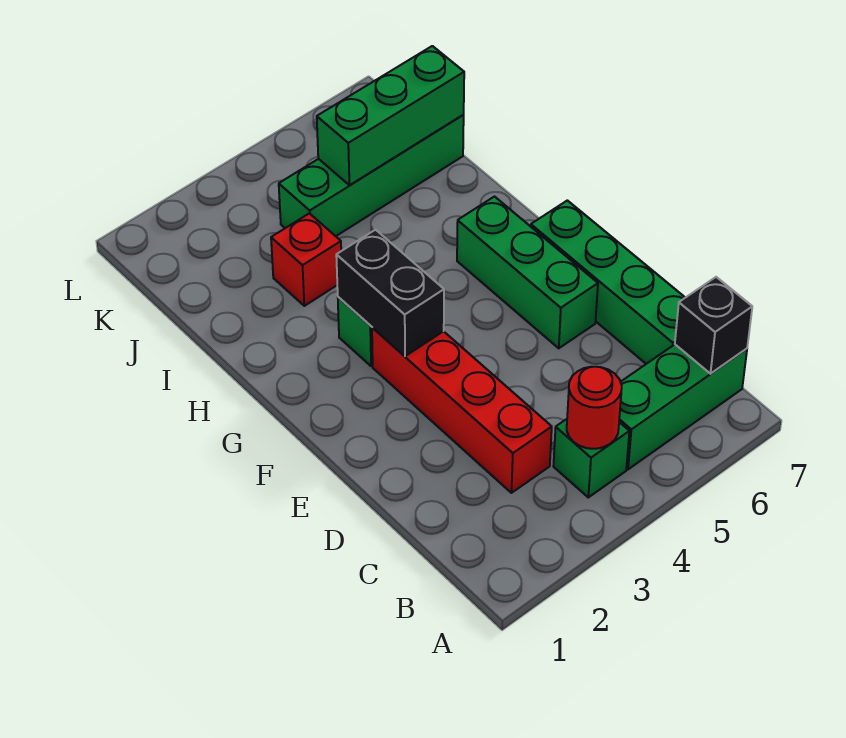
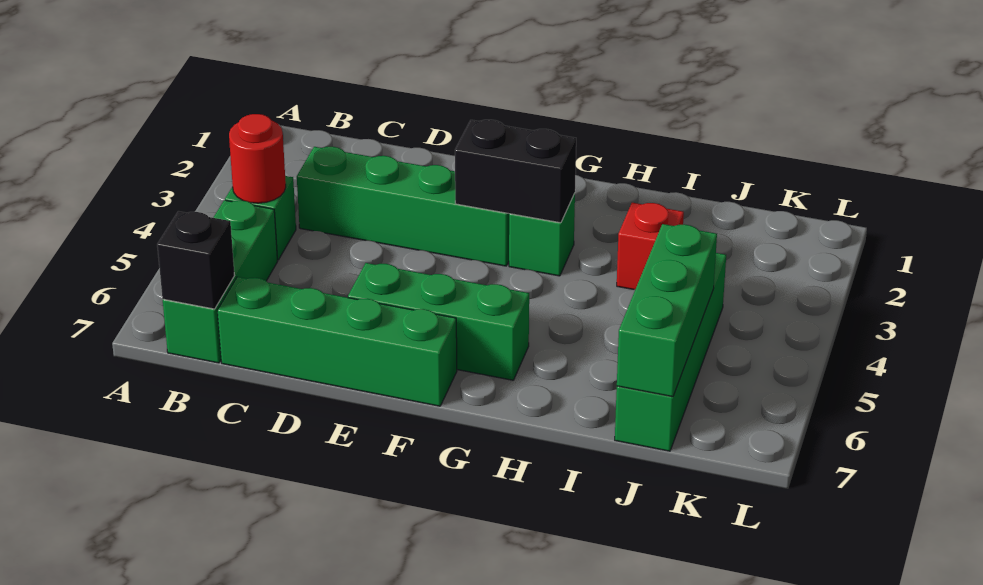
red brick C3:F3 level 1 -> green brick C3:F3 level 1

